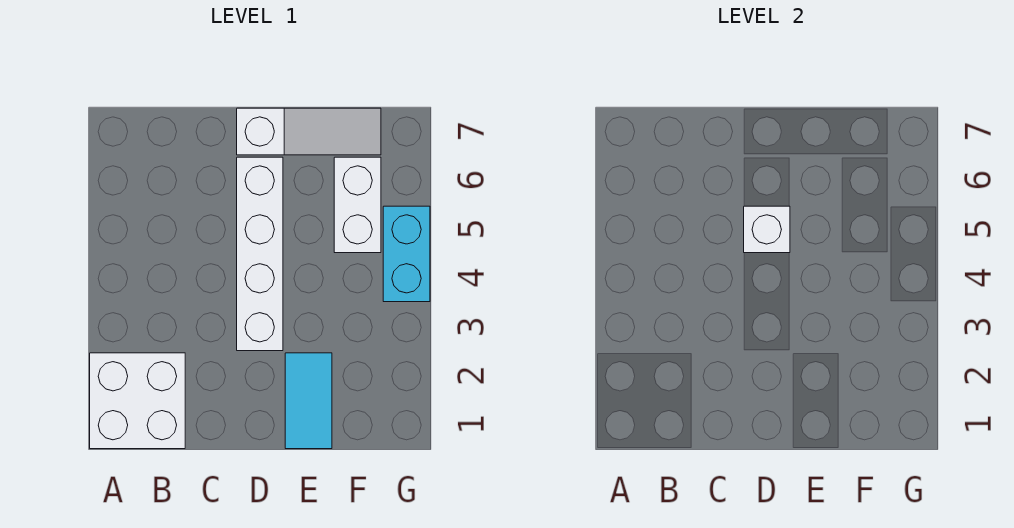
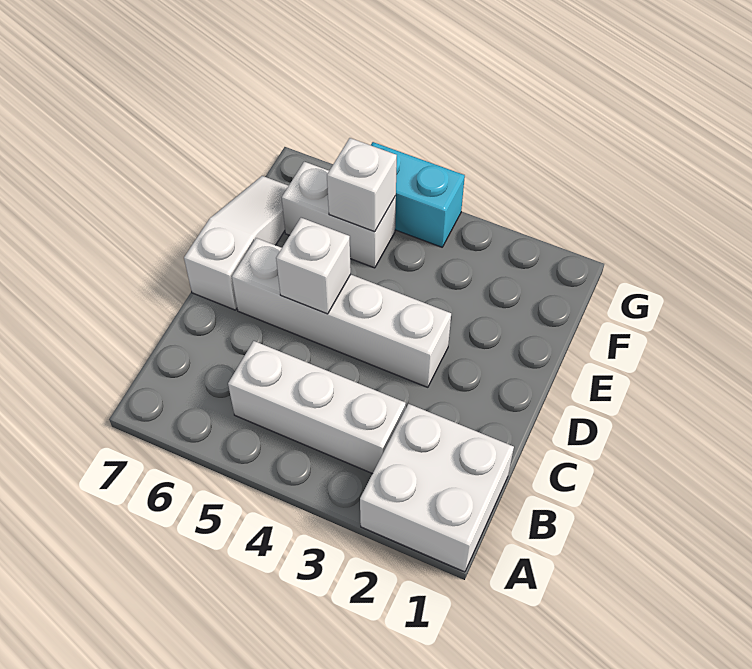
none -> white brick B3:B5 level 1
cyan tile E1:E2 level 1 -> none
none -> white brick F5 level 2

